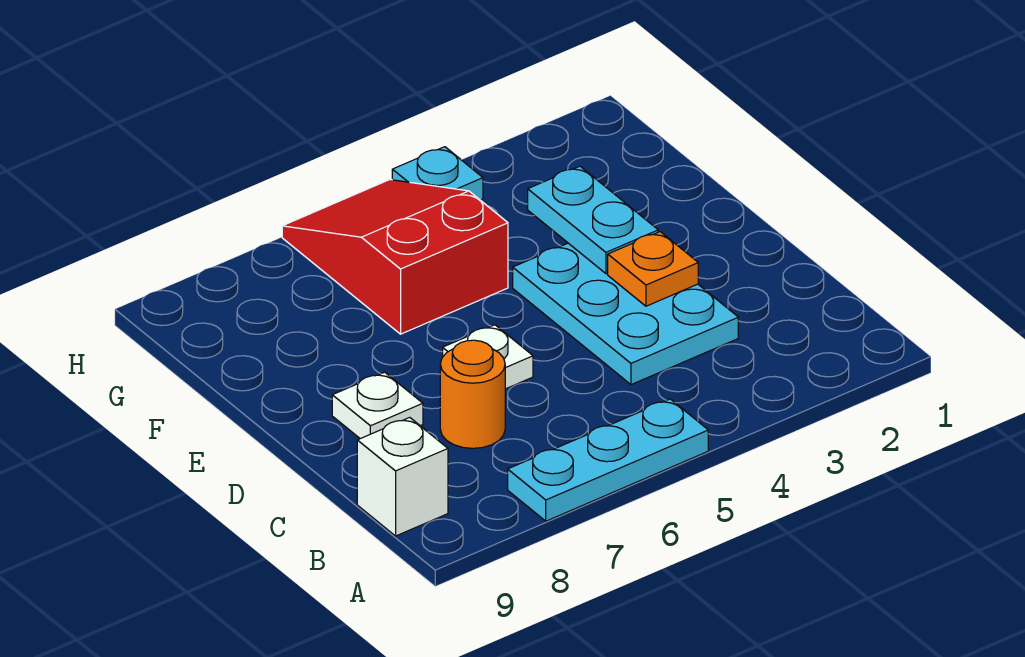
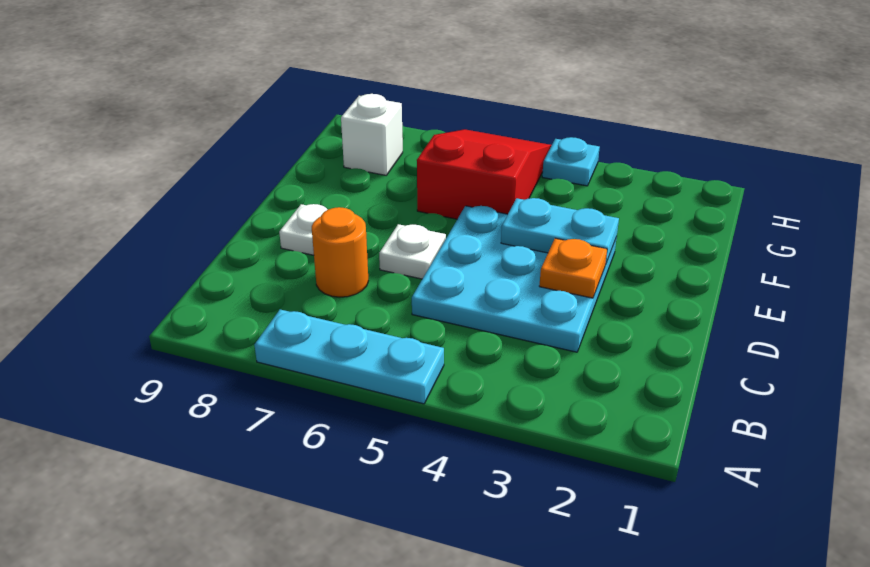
white brick B9 level 1 -> white brick G8 level 1
cyan plate C3:E4 level 1 -> cyan plate C3:E5 level 1
cyan plate E3:F3 level 2 -> cyan plate E3:E4 level 2

